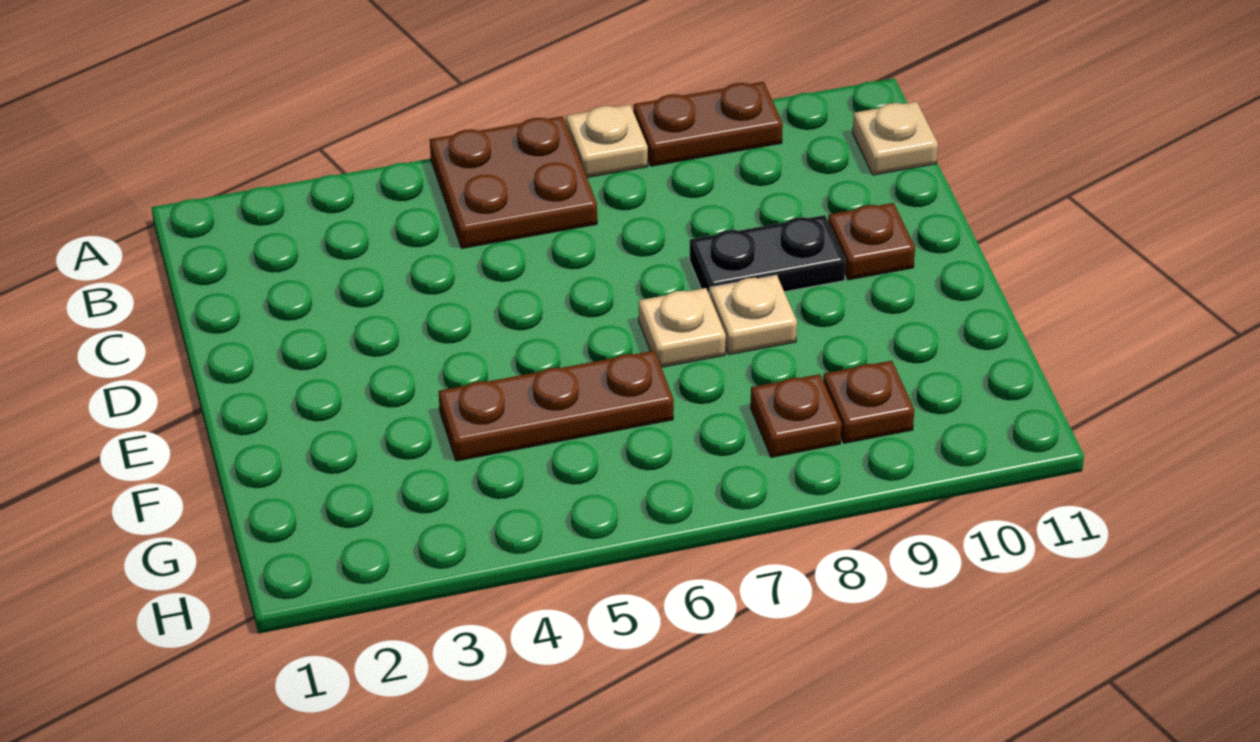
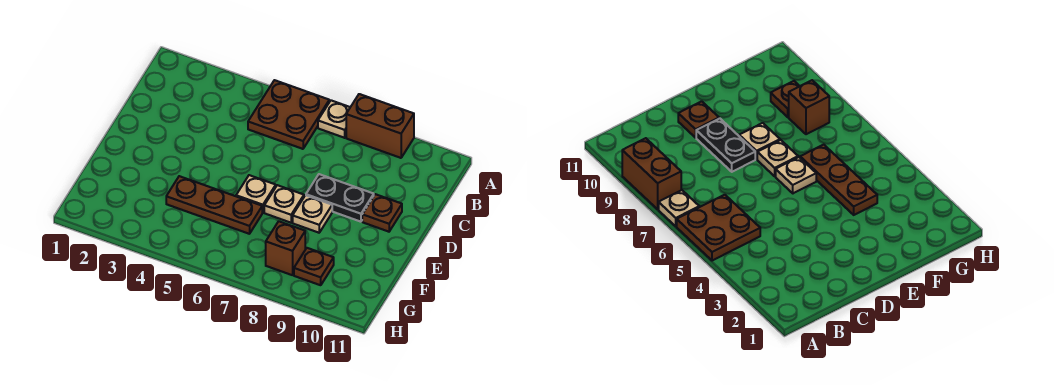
brown plate A8:A9 level 1 -> brown brick A8:A9 level 1
tan plate B11 level 1 -> tan plate E6 level 1
brown plate G8 level 1 -> brown brick G8 level 1

